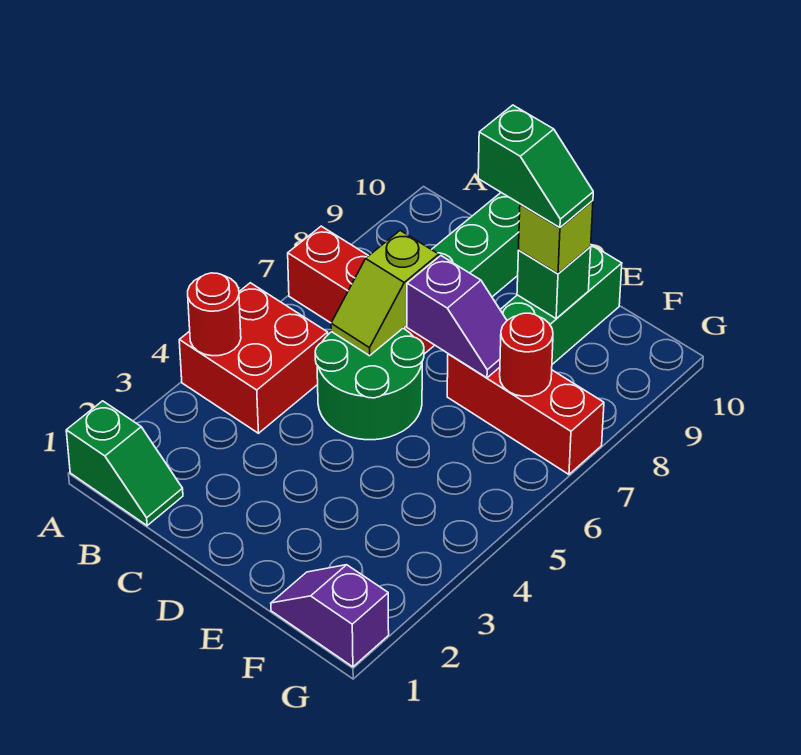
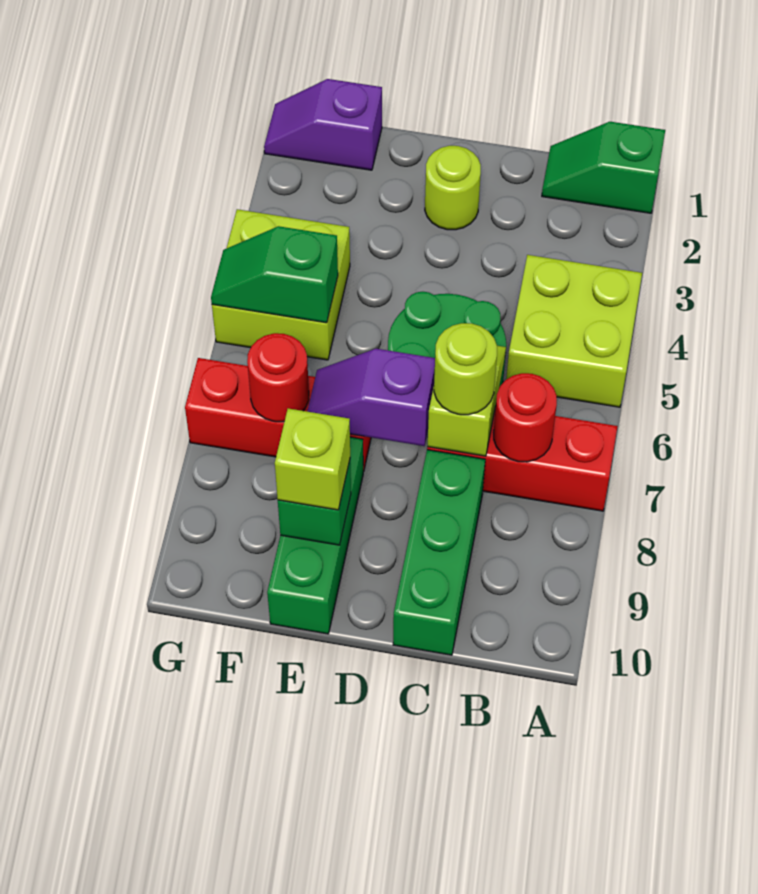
red brick A4:B5 level 1 -> lime brick A4:B5 level 1
red round brick A4 level 2 -> red round brick B7 level 2
none -> lime round brick C7 level 3
none -> lime round brick D2 level 1
green slope D9:E9 level 4 top D -> green slope F5:G5 level 2 top F
purple slope F1:G1 level 1 top G -> purple slope F1:G1 level 1 top F
none -> lime brick F4:G5 level 1

